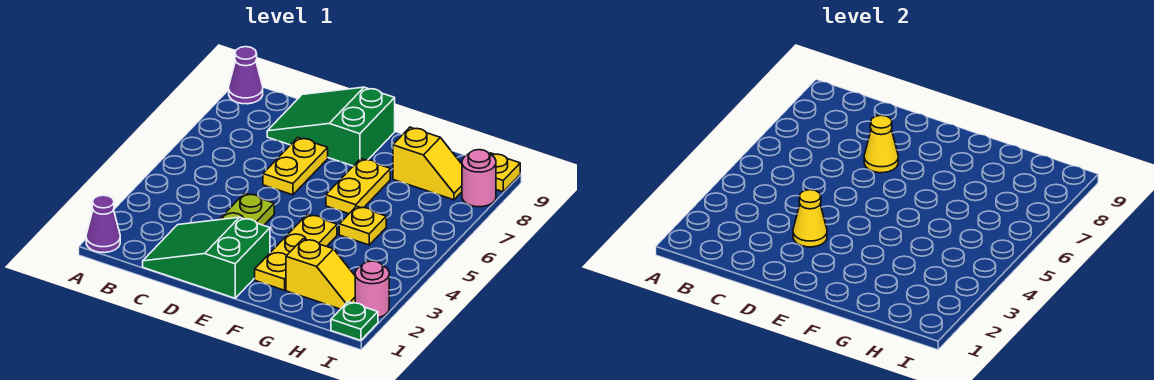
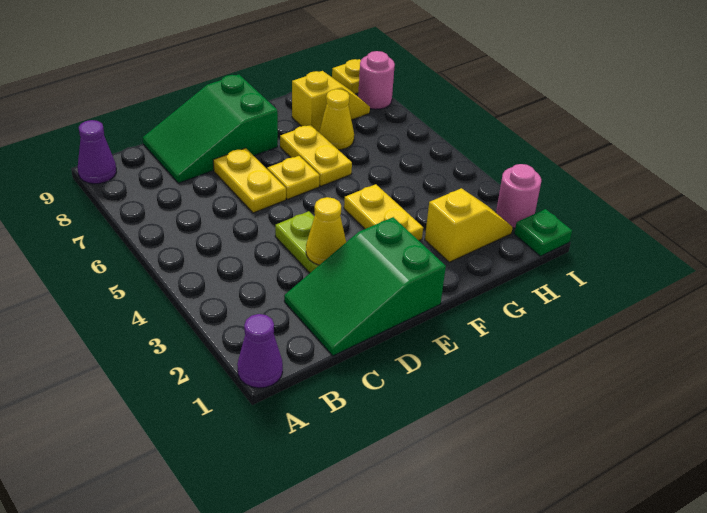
yellow cone D7 level 2 -> yellow cone G7 level 1
yellow plate F2:F4 level 1 -> yellow plate F3:F4 level 1
yellow plate G5 level 1 -> yellow plate E6 level 1

